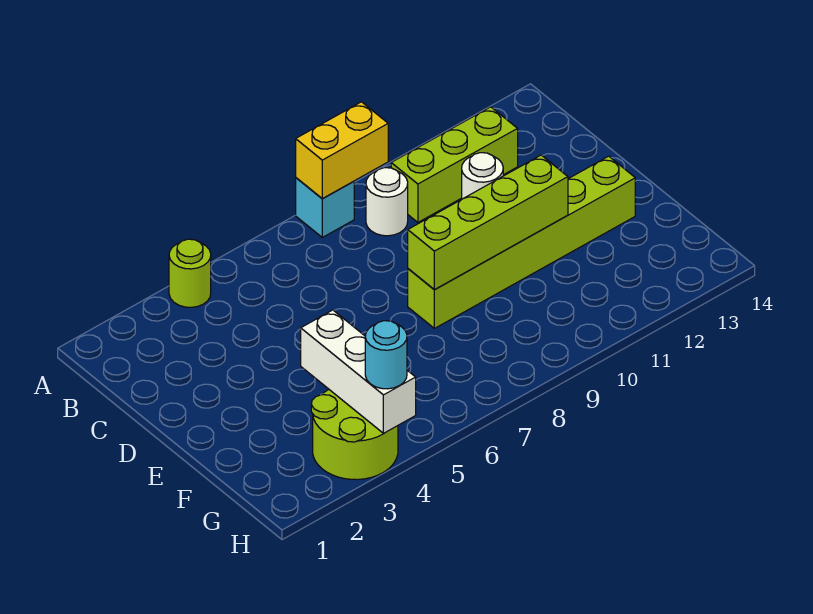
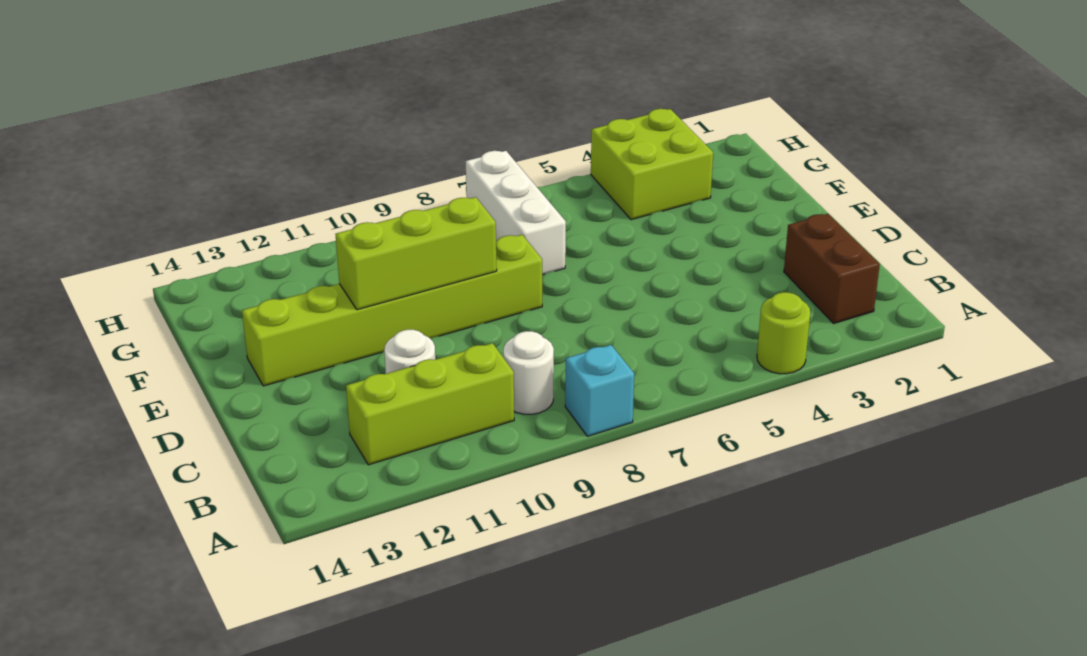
yellow brick A8:A9 level 2 -> none
none -> brown brick B2:C2 level 1
lime brick E8:E11 level 2 -> lime brick E9:E11 level 2
white brick F4:H4 level 2 -> white brick F7:H7 level 1
lime round brick G3:H4 level 1 -> lime brick G3:H4 level 1
cyan round brick H4 level 3 -> none

